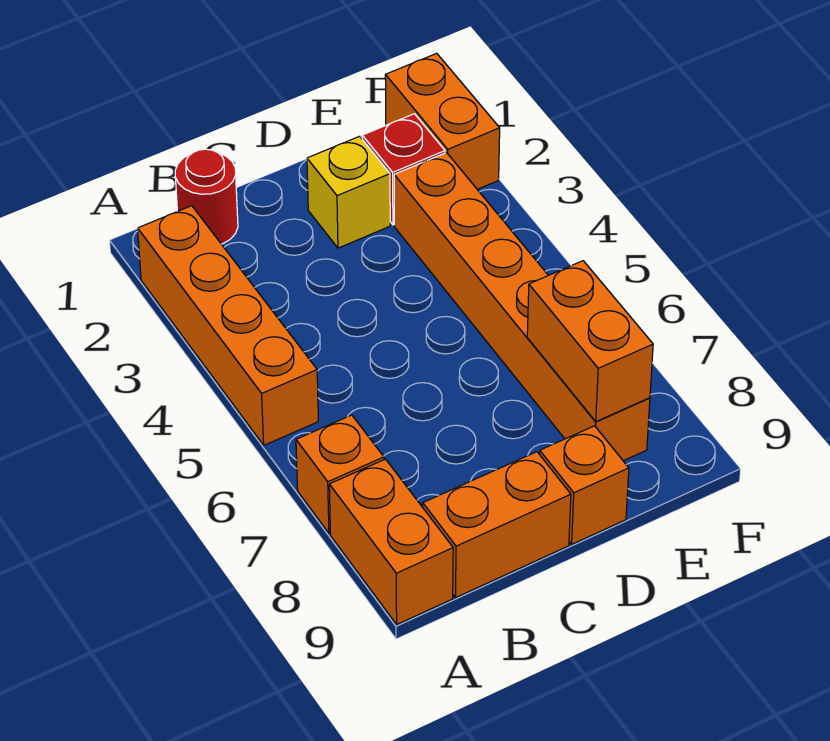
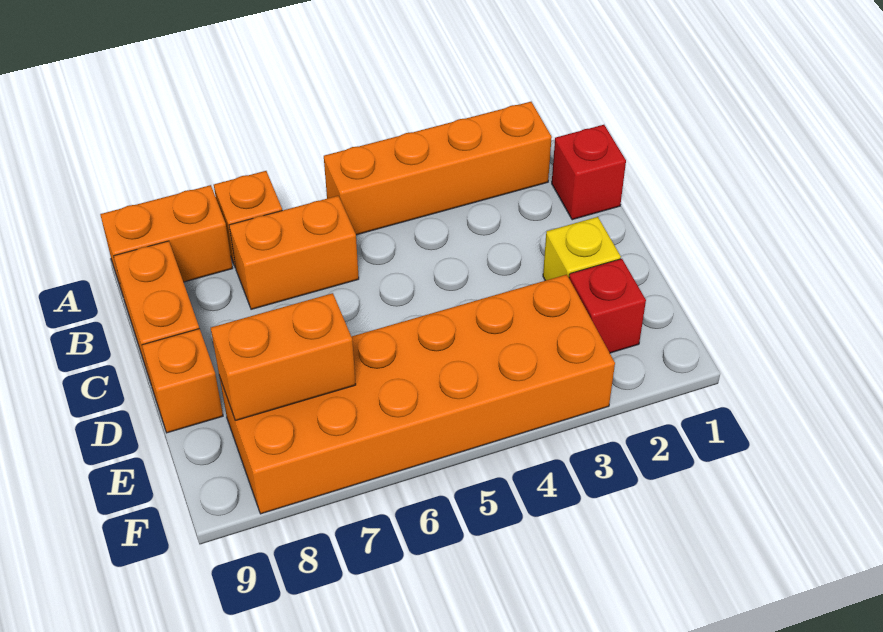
red round brick B1 level 1 -> red brick B1 level 1
orange brick E3:E8 level 1 -> orange brick E3:F8 level 1
orange brick F1:F2 level 1 -> orange brick B6:B7 level 1

